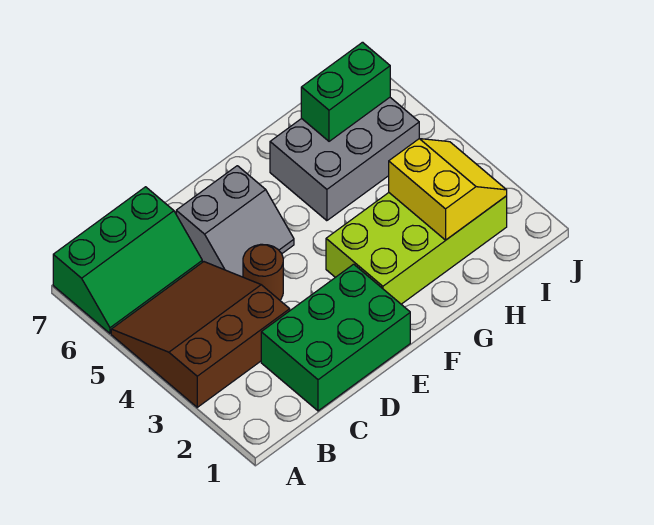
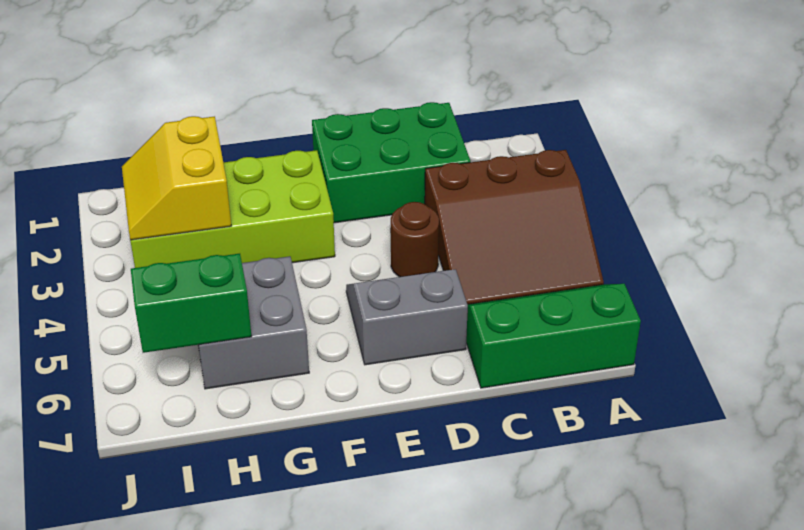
grey brick G5:I6 level 1 -> grey brick G5:H6 level 1

